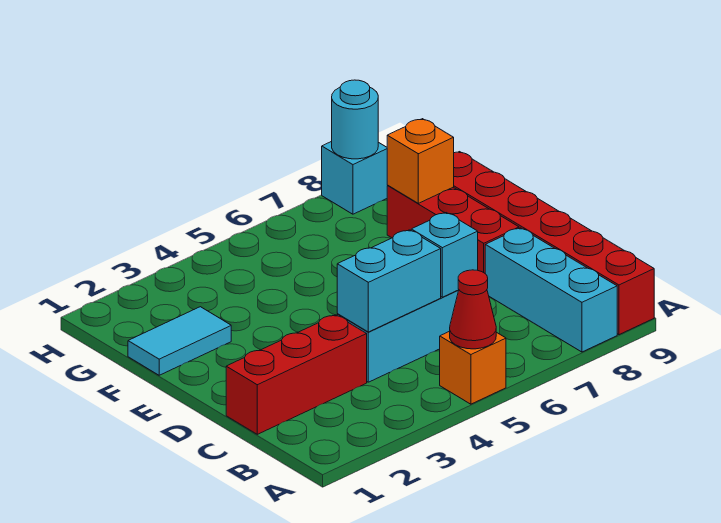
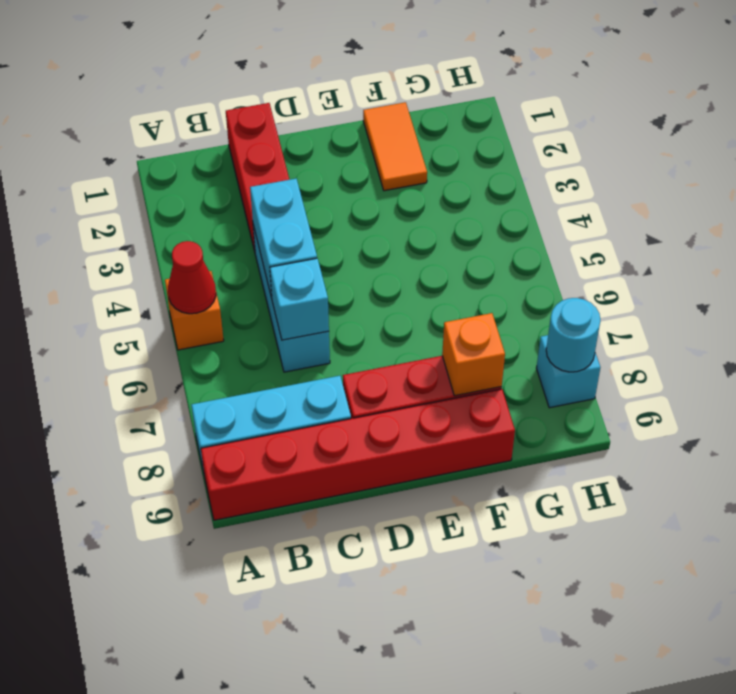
cyan tile F1:F2 level 1 -> orange tile F1:F2 level 1

